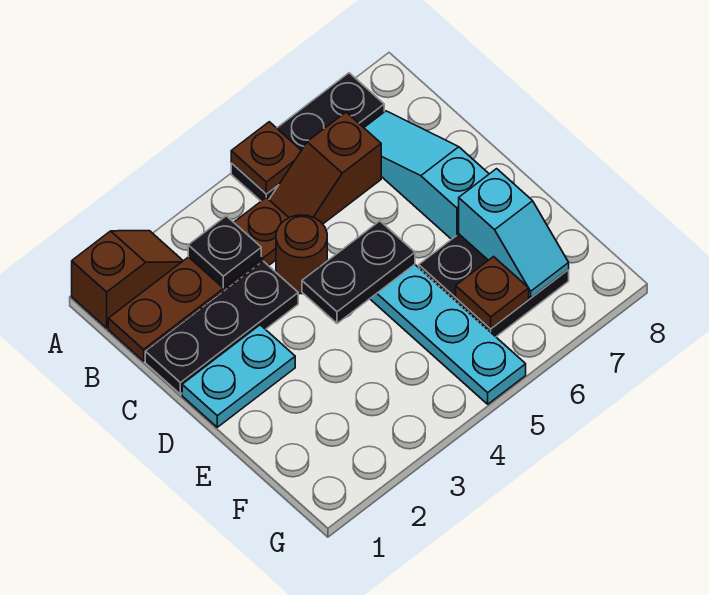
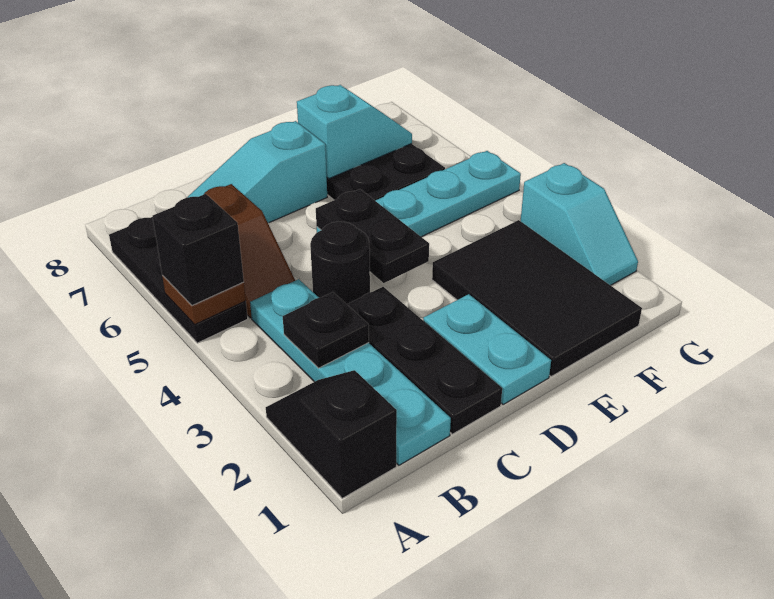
brown slope A1:A2 level 1 top 1 -> black slope A1:A2 level 1 top 1
none -> black brick A5 level 3
brown plate B1:B4 level 1 -> cyan plate B1:B4 level 1
brown round brick C4 level 1 -> black round brick C4 level 1
none -> black tile E1:F3 level 1
brown plate F6 level 2 -> none
none -> cyan slope G2:G3 level 1 top 3

